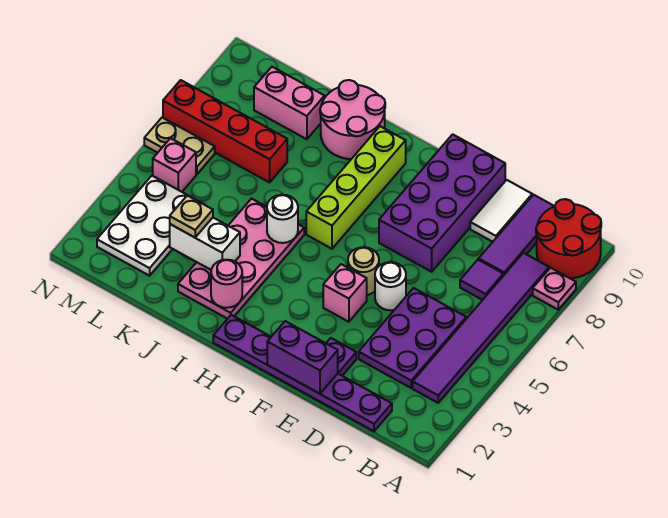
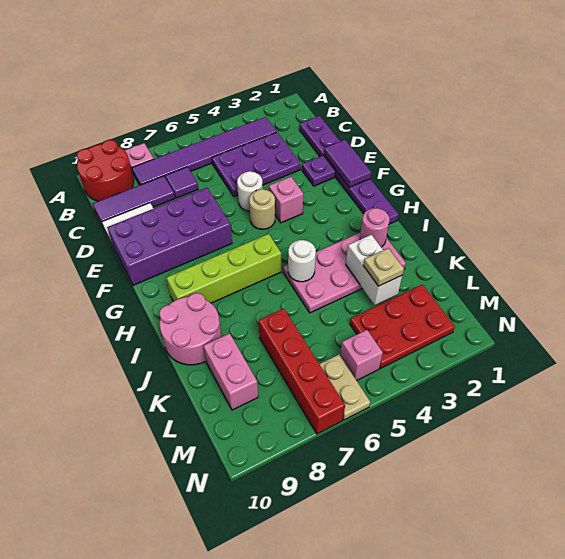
purple brick E1:F1 level 2 -> purple tile E1:F1 level 2
white plate L2:M4 level 1 -> red plate L2:M4 level 1

